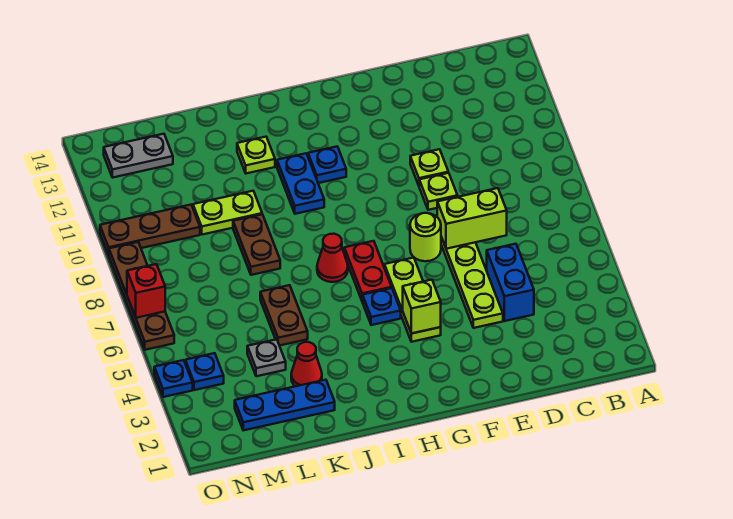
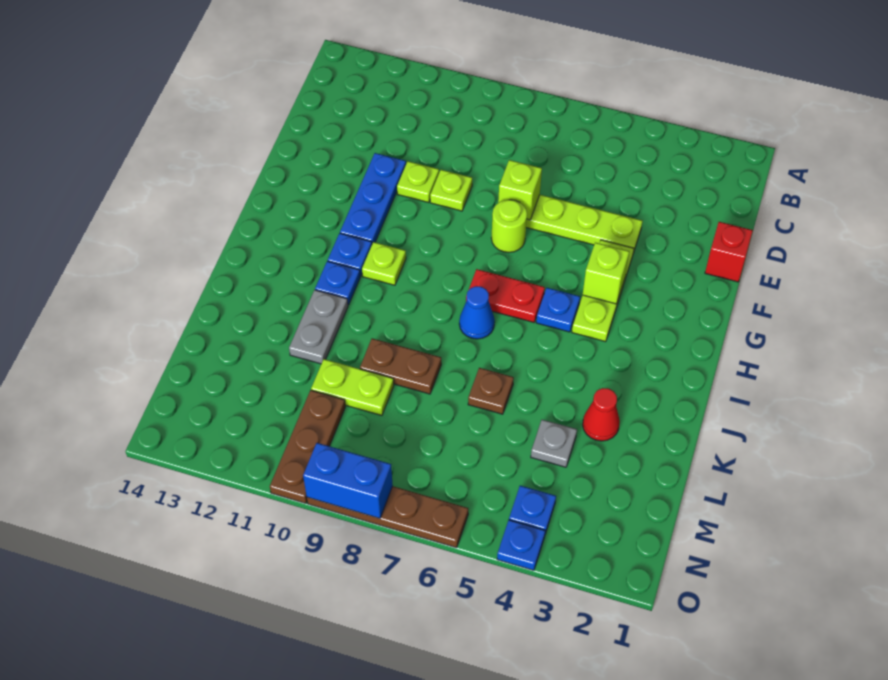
blue brick D4:D5 level 1 -> blue brick O8:O9 level 2
lime brick D7:E7 level 2 -> lime brick E7 level 2
lime plate G4:G6 level 1 -> lime plate F4:H4 level 1
red cone I7 level 1 -> blue cone I7 level 1
blue plate I10:I11 level 1 -> blue plate I11 level 1
lime plate J12 level 1 -> lime plate H10 level 1
blue plate K2:M2 level 1 -> blue plate E11:G11 level 1
brown plate K5:K6 level 1 -> brown plate K6 level 1
lime plate K10:L10 level 1 -> lime plate L9:L10 level 1
grey plate M13:N13 level 1 -> grey plate J11:K11 level 1
red brick O7 level 2 -> red brick E1 level 1

